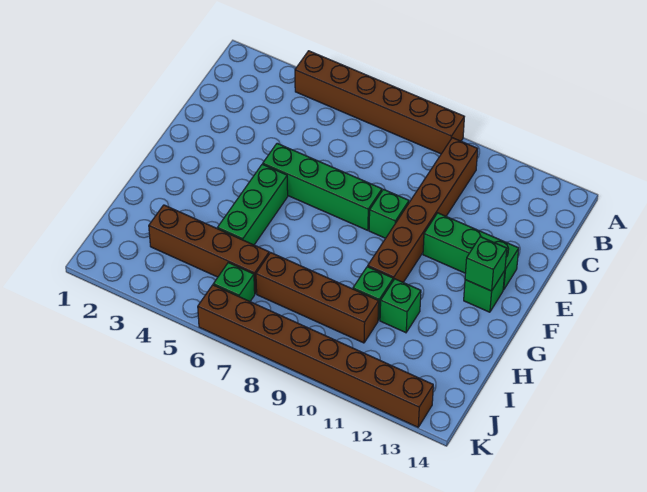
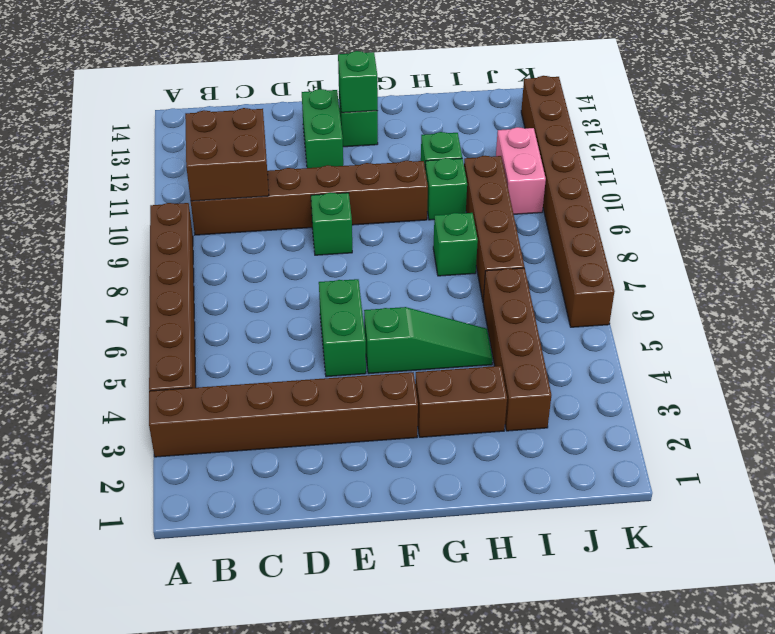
none -> brown brick A3:F3 level 1
none -> brown brick B10:C11 level 2
green brick E5:E8 level 1 -> green brick E5:E6 level 1
green brick E11:E13 level 1 -> green brick E12:E13 level 1
green brick F5:H5 level 1 -> green slope F5:H5 level 1 top F
none -> brown brick G3:H3 level 1
green brick J6 level 1 -> green brick H8 level 1
none -> pink brick J10:J11 level 1

